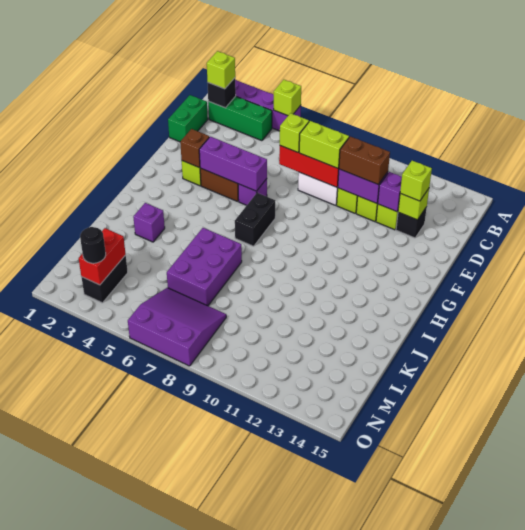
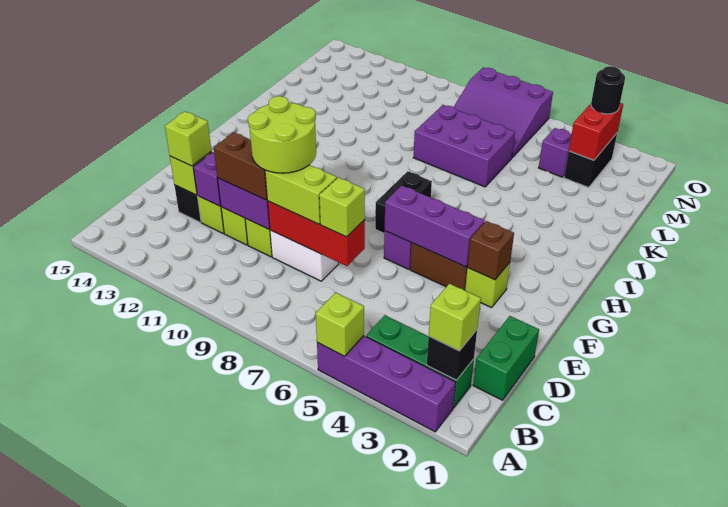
none -> lime round brick D9:E10 level 4
purple brick J3 level 1 -> purple brick M4 level 1
purple brick J6:L7 level 1 -> purple brick K6:L8 level 1

